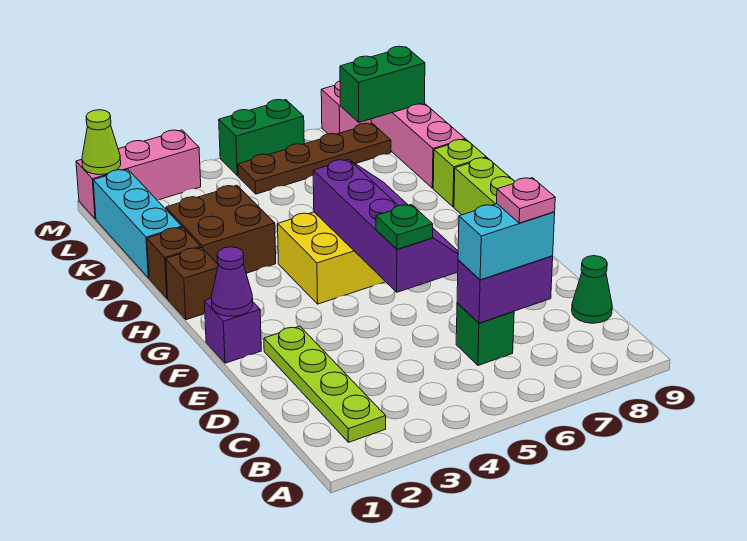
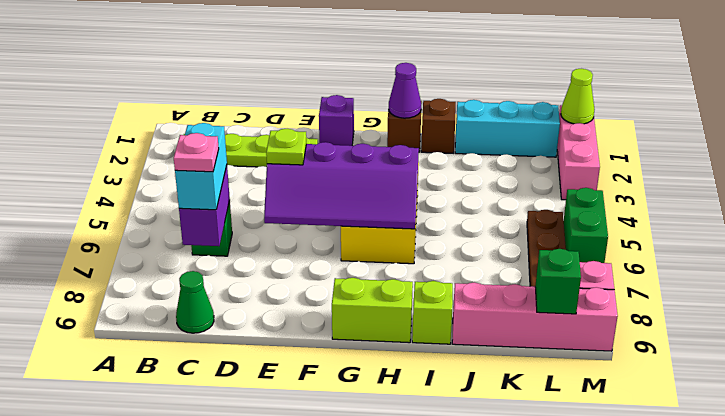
green plate E5 level 3 -> lime plate E5 level 3
purple cone F1 level 2 -> purple cone H1 level 2
brown brick I2:J3 level 1 -> none
green brick L8:L9 level 2 -> green brick L9 level 2

